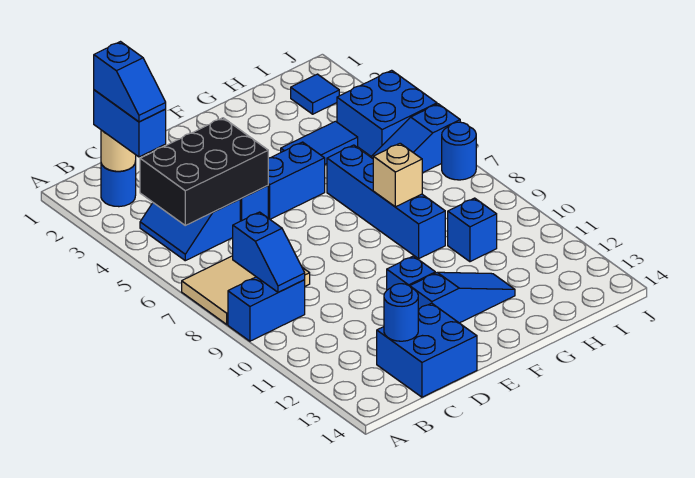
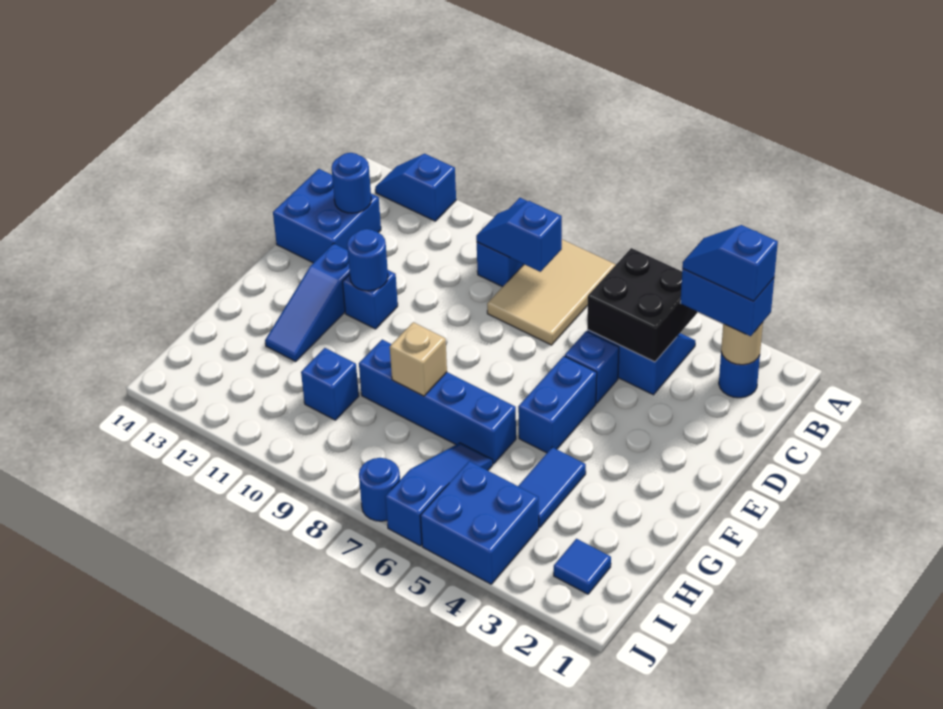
none -> blue slope A12:A13 level 1 top 12
black brick B4:D5 level 2 -> black brick B4:C5 level 2
none -> blue round brick E11 level 2

